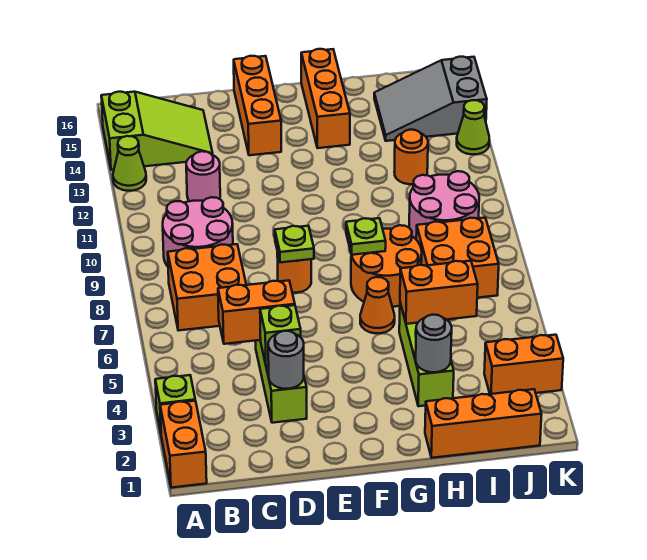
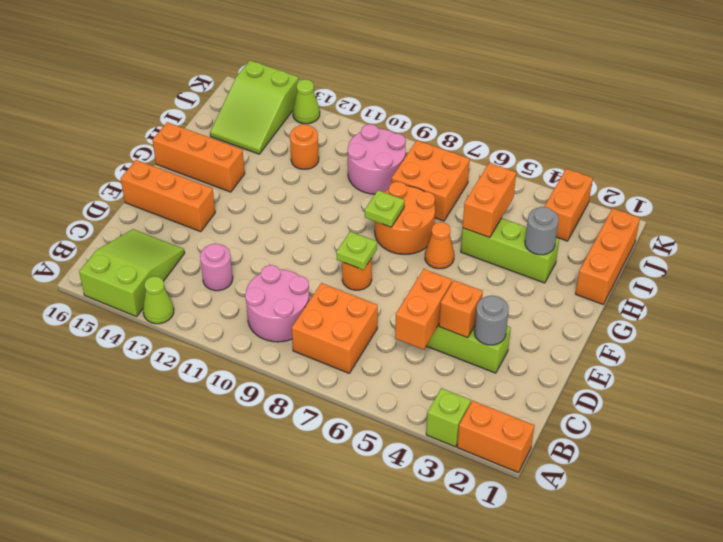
lime brick D4 level 2 -> orange brick D4 level 2
grey slope I14:K15 level 1 top K -> lime slope I14:K15 level 1 top K

